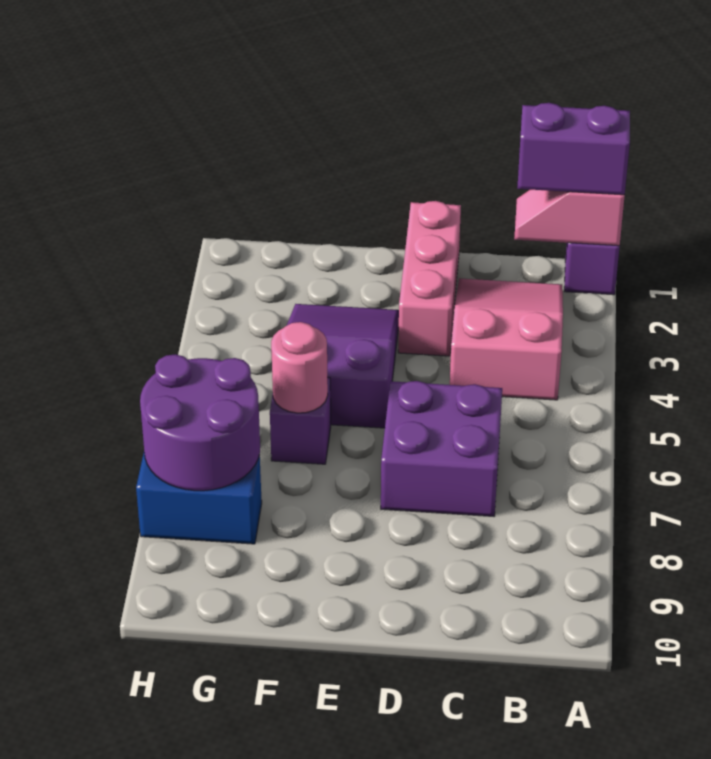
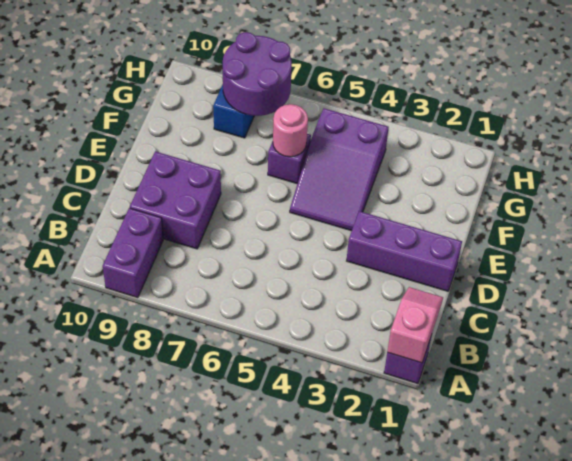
purple brick A1:B1 level 3 -> purple brick A9:B9 level 1
pink slope B2:C4 level 1 top 4 -> none
purple brick C6:D7 level 1 -> purple brick C8:D9 level 1
pink brick D1:D3 level 1 -> purple brick D1:D3 level 1
purple slope E3:F5 level 1 top 5 -> purple slope E4:G5 level 1 top G

